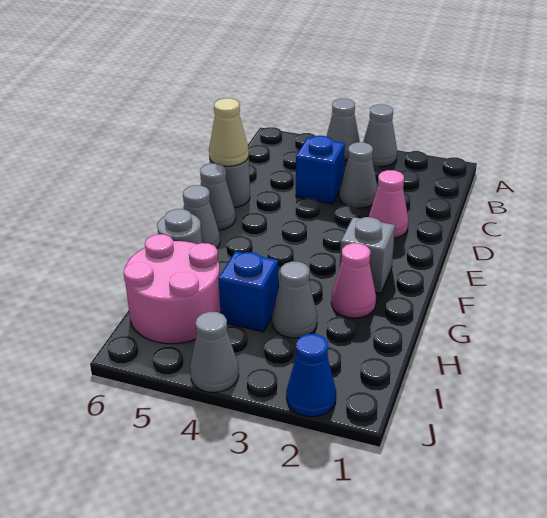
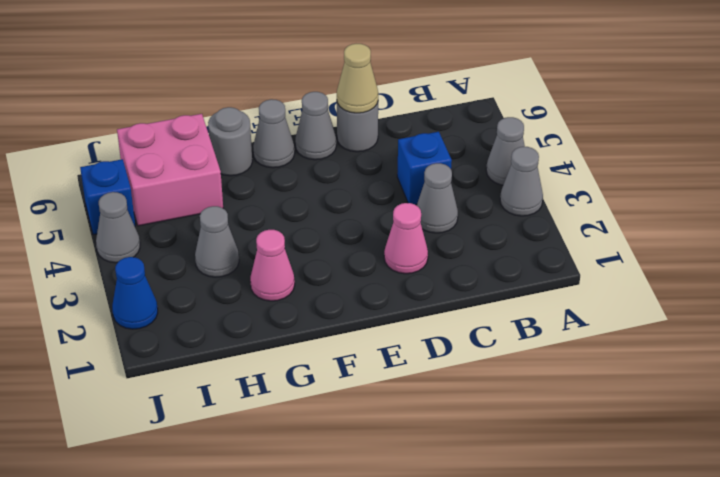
grey brick F2 level 1 -> none
blue brick H4 level 1 -> blue brick J5 level 1
pink round brick H5:I6 level 1 -> pink brick H5:I6 level 1

